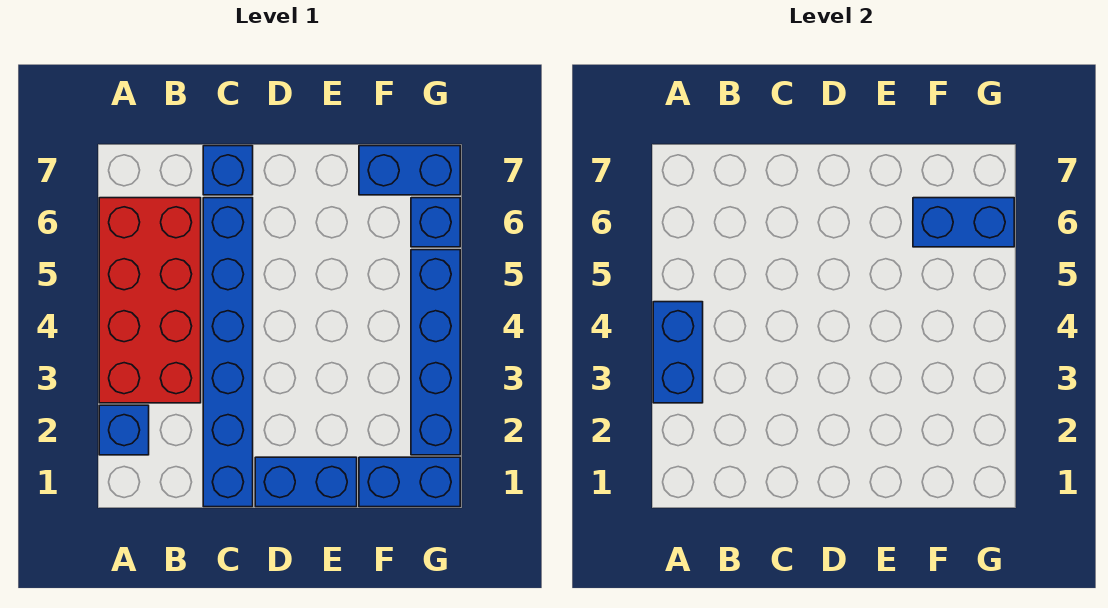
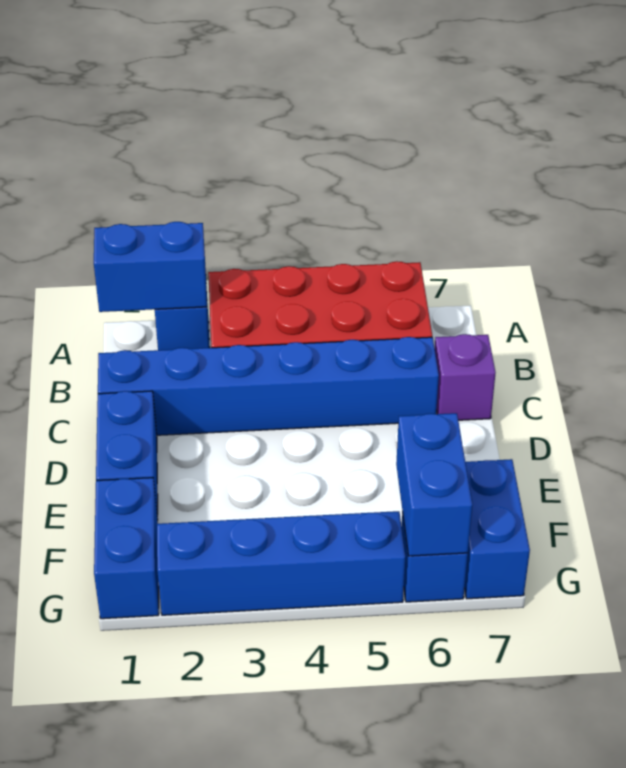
blue brick A3:A4 level 2 -> blue brick A1:A2 level 2
blue brick C7 level 1 -> purple brick C7 level 1

